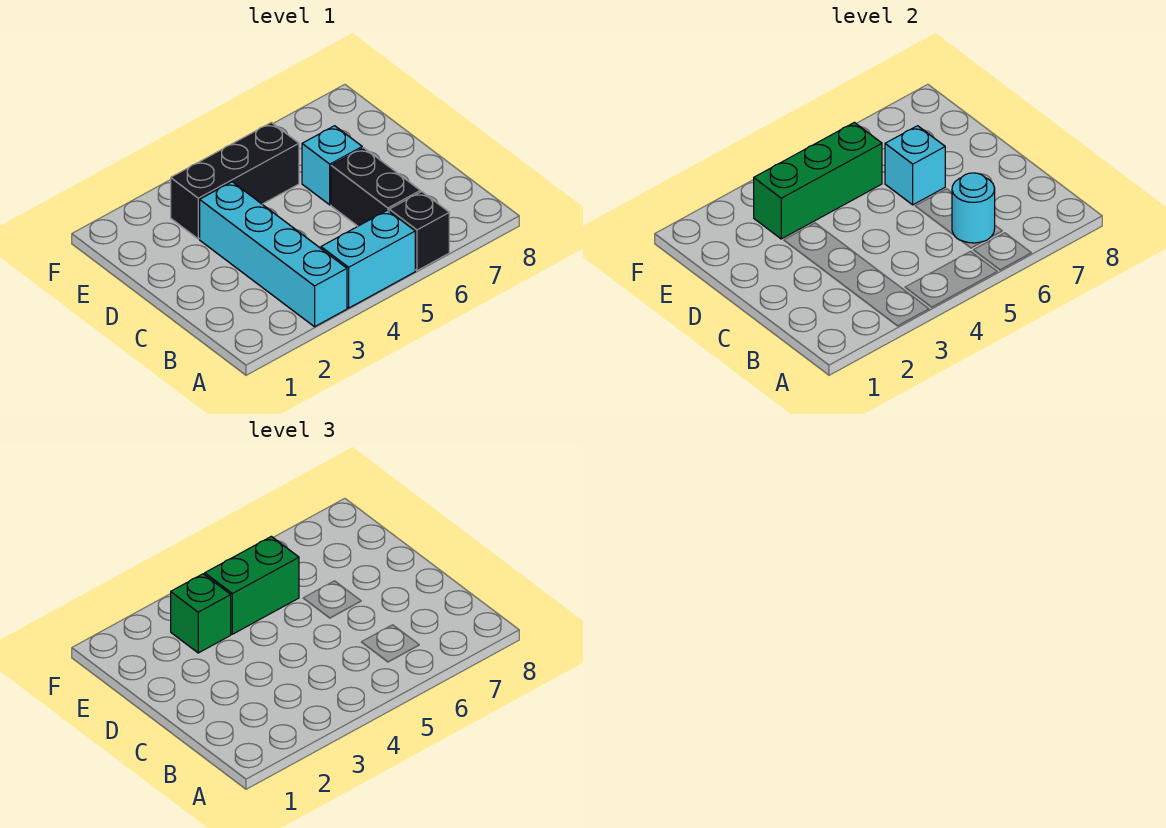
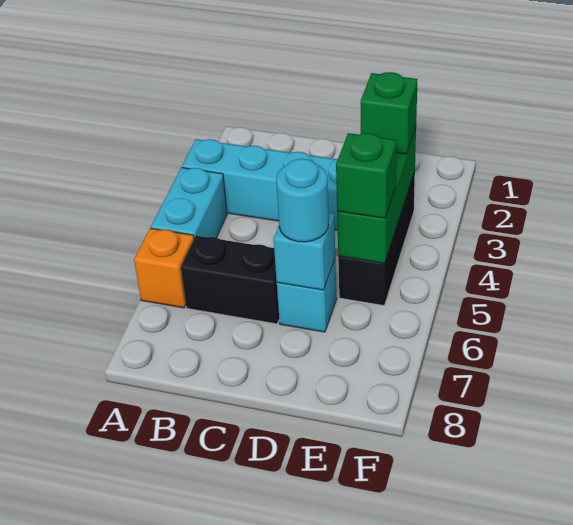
black brick A6 level 1 -> orange brick A6 level 1
cyan round brick B6 level 2 -> cyan round brick D6 level 3
green brick E4:E5 level 3 -> green brick E5 level 3

